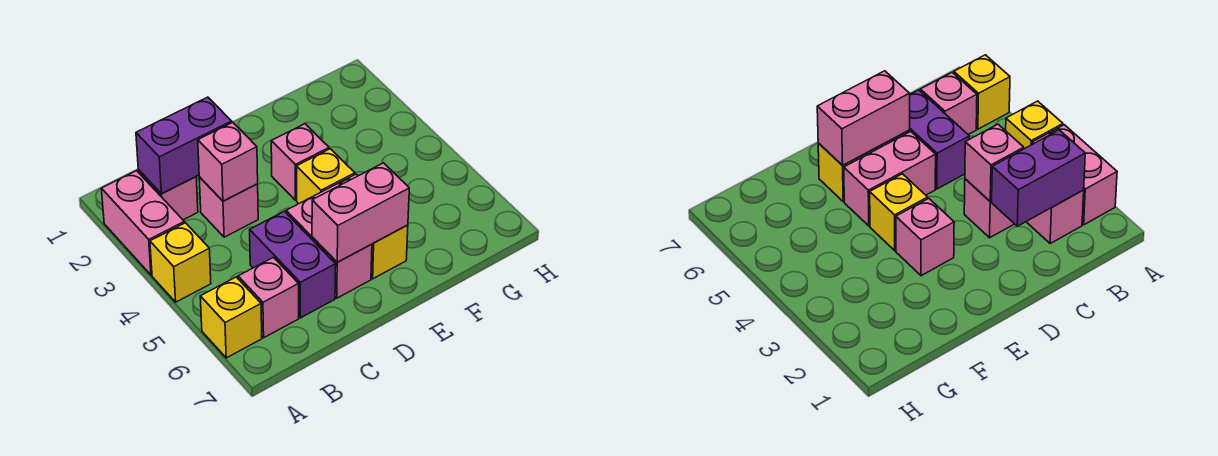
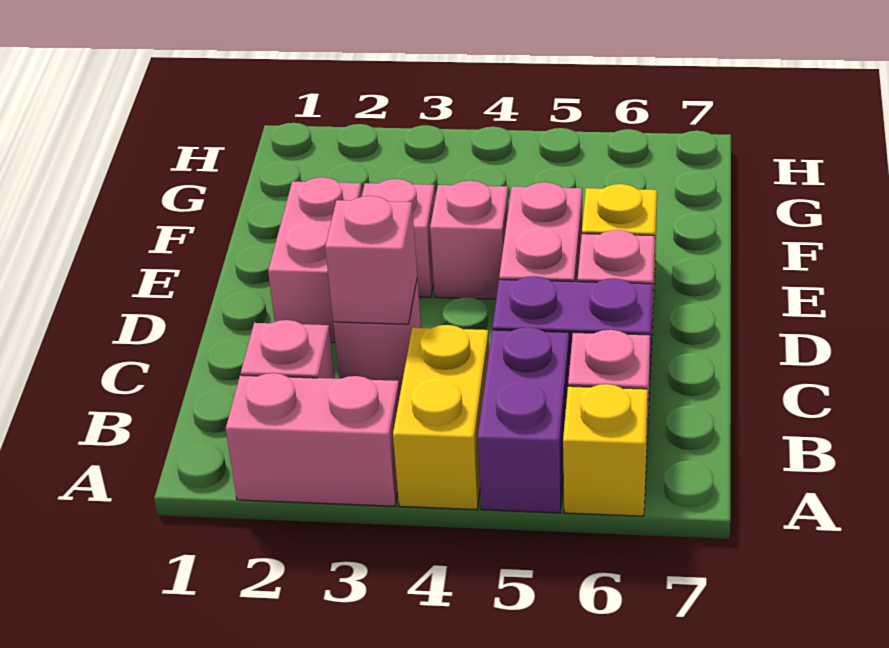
yellow brick A4 level 1 -> yellow brick A4:B4 level 1
purple brick B2:C2 level 2 -> purple brick A5:B5 level 1
pink brick D6:E6 level 2 -> pink brick D2:E2 level 1
yellow brick E4 level 1 -> pink brick E4 level 1

